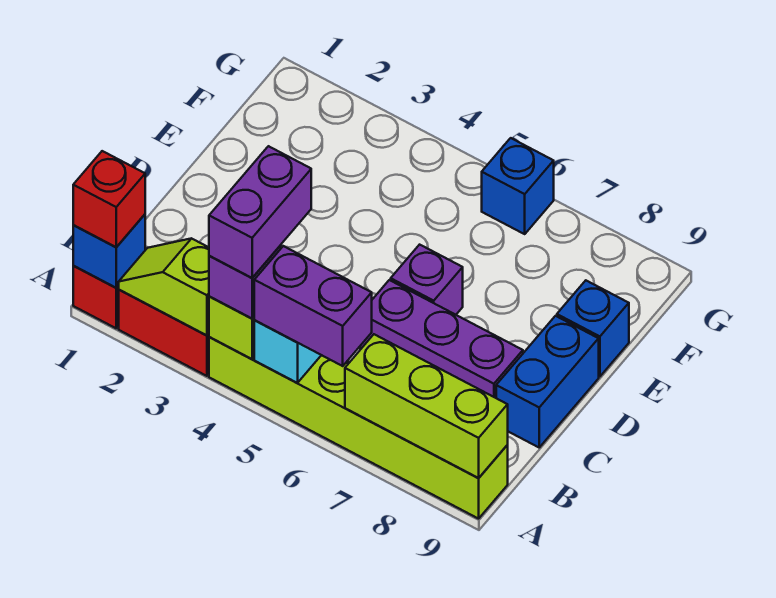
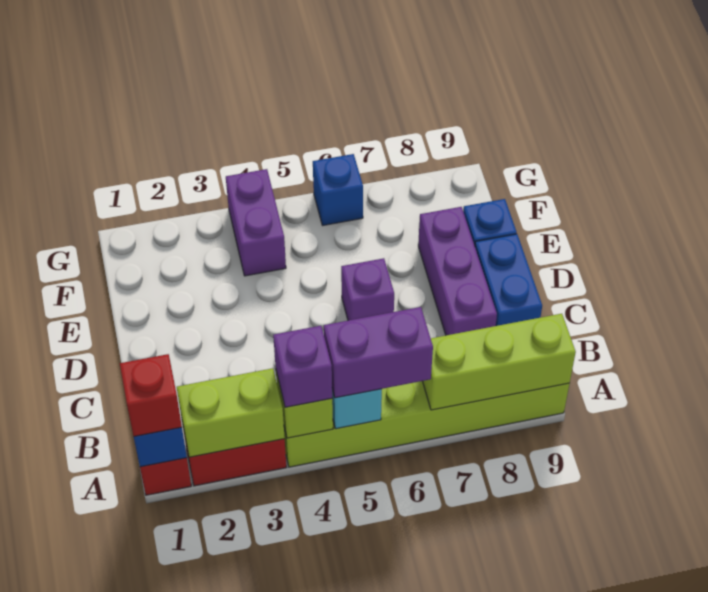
lime slope A2:A3 level 2 top 3 -> lime brick A2:A3 level 2
purple brick A4:B4 level 4 -> purple brick F4:G4 level 1
purple brick C6:C8 level 1 -> purple brick C8:E8 level 1

